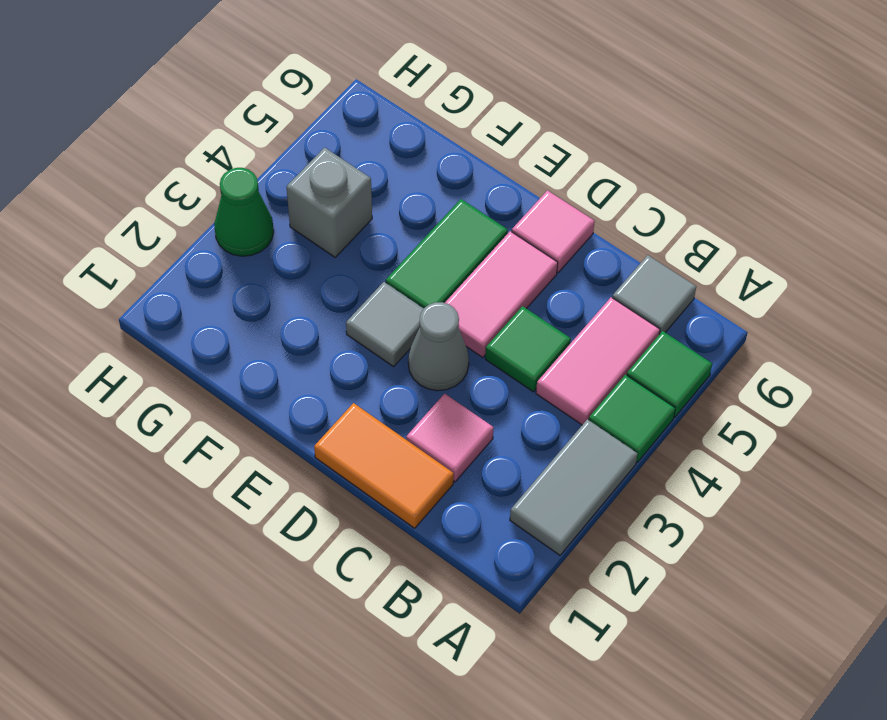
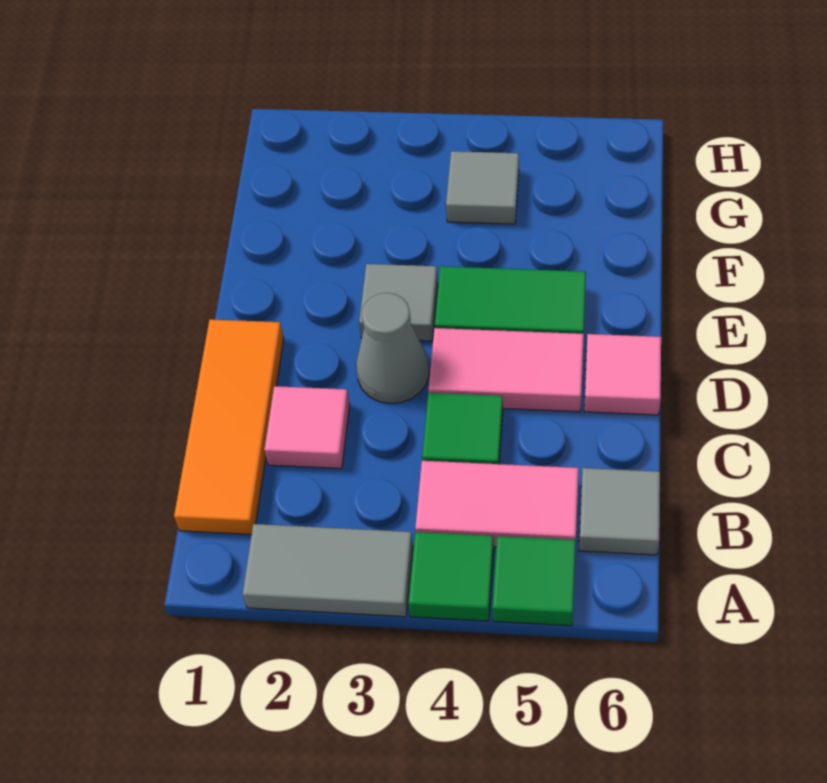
orange tile C1:D1 level 1 -> orange tile B1:D1 level 1
grey brick G4 level 1 -> grey tile G4 level 1
green cone H3 level 1 -> none

